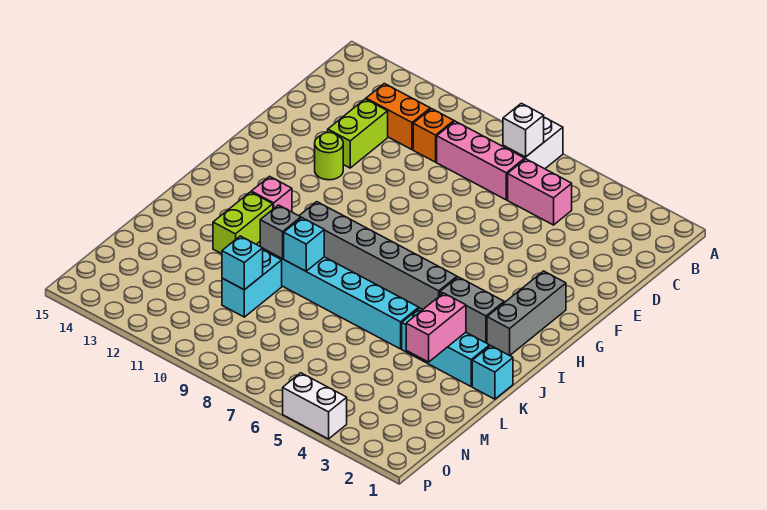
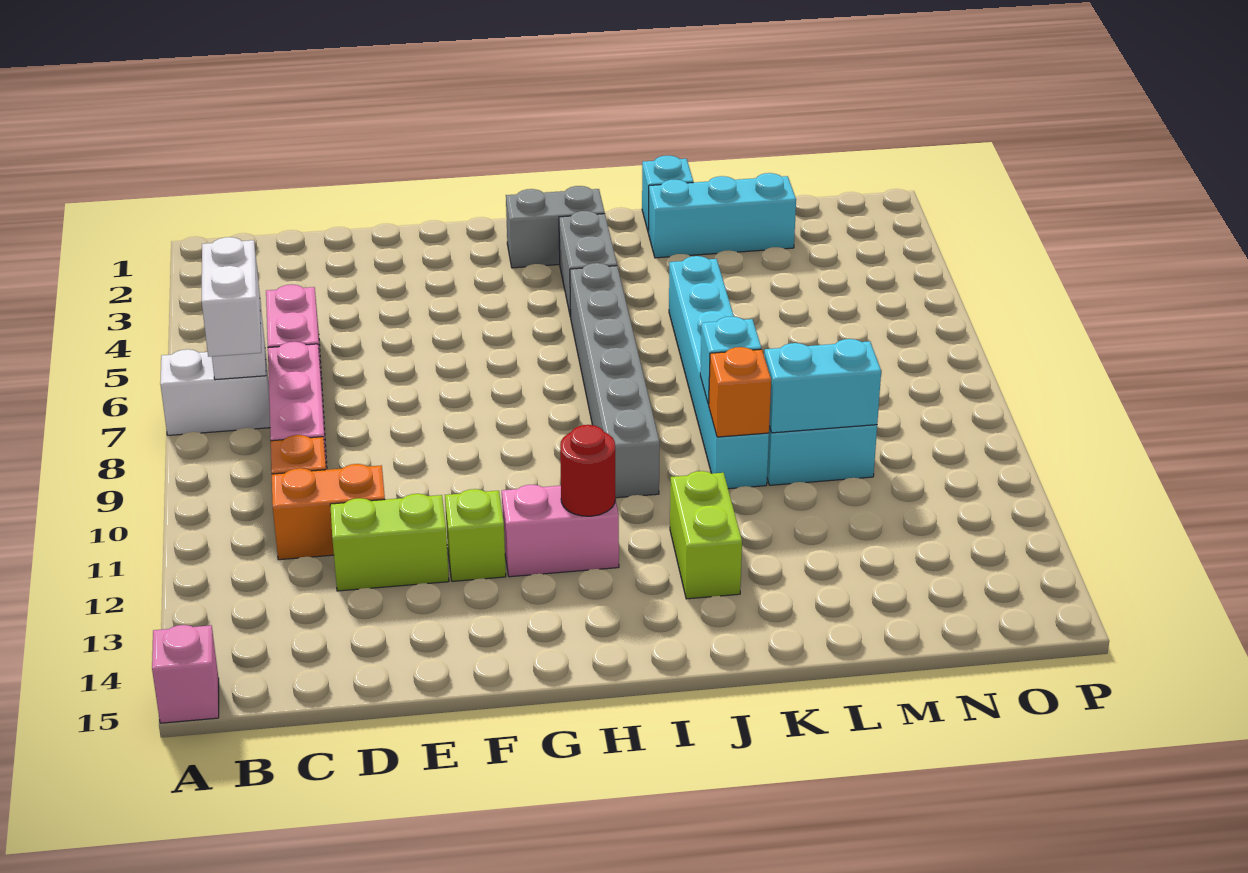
orange brick C11:C12 level 1 -> orange brick C11:D11 level 1
lime round brick F12 level 1 -> lime brick F12 level 1
grey brick G2:I2 level 1 -> grey brick H2:I2 level 1
none -> red round brick H12 level 2
pink brick I12 level 1 -> pink brick A15 level 1
lime brick J12:K12 level 1 -> lime brick J12:J13 level 1
cyan brick K2:K4 level 1 -> cyan brick K2:M2 level 1
pink brick K3:L3 level 2 -> pink brick G12:H12 level 1
grey brick K10 level 2 -> orange brick K10 level 2
cyan brick M10 level 2 -> cyan brick L10:M10 level 2
white brick P4:P5 level 1 -> white brick B7:B8 level 3

